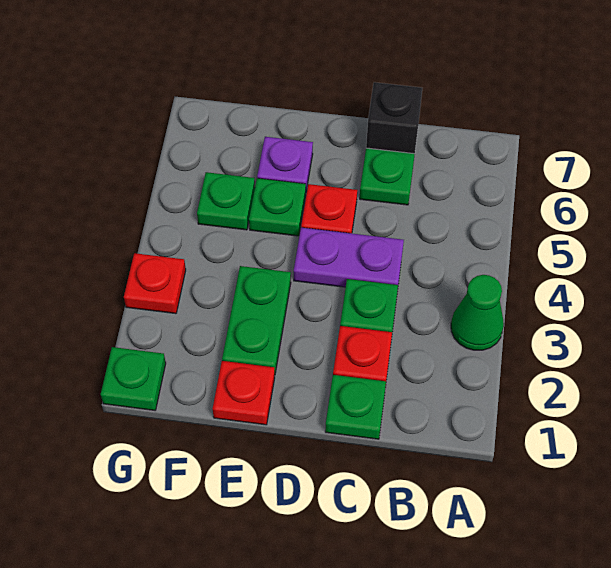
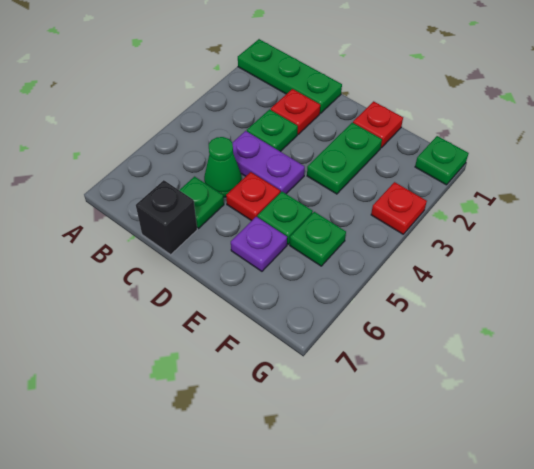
green cone A3 level 1 -> green cone C5 level 1
green plate C1 level 1 -> green plate A1:C1 level 1

